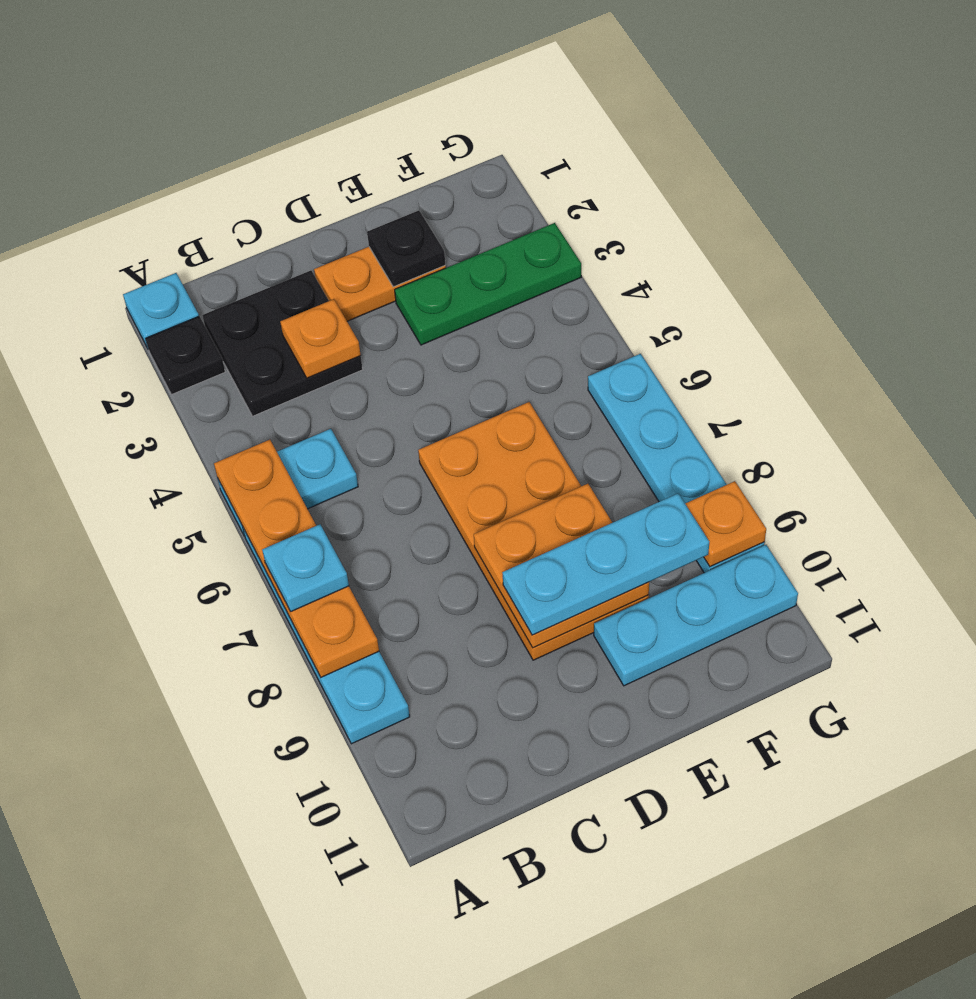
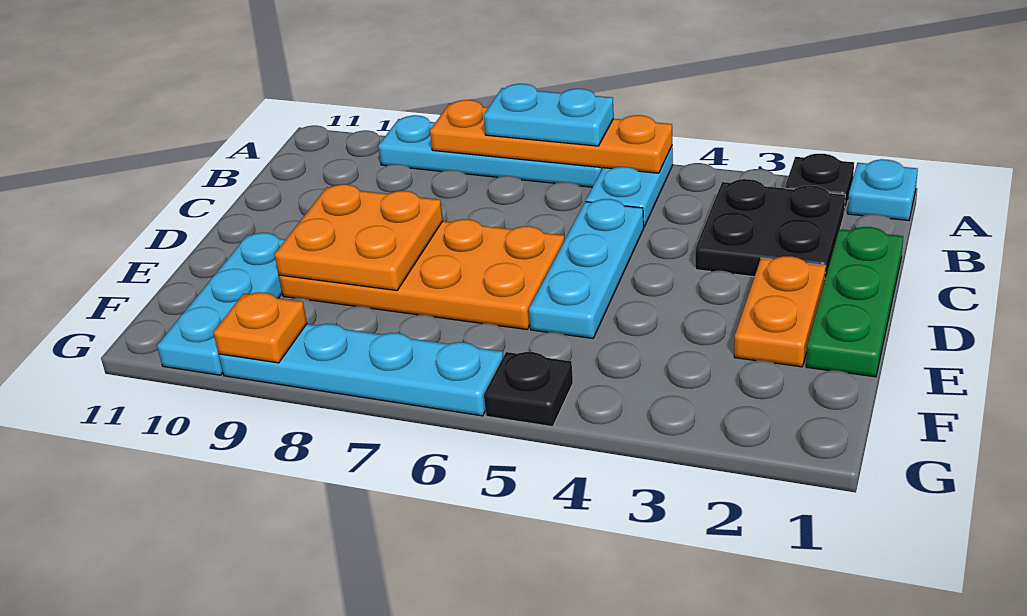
cyan plate A7 level 3 -> cyan plate A6:A7 level 3
orange plate C3 level 2 -> none
cyan plate D9:F9 level 3 -> cyan plate C5:E5 level 1
black plate E2 level 2 -> black plate G5 level 1
green plate E3:G3 level 1 -> green plate C1:E1 level 1

